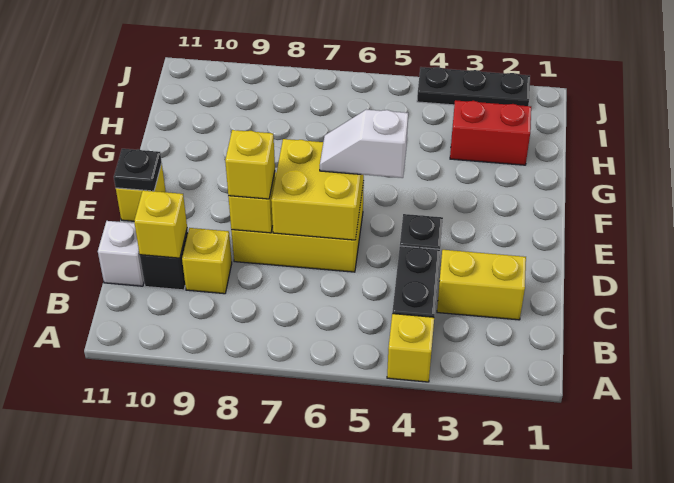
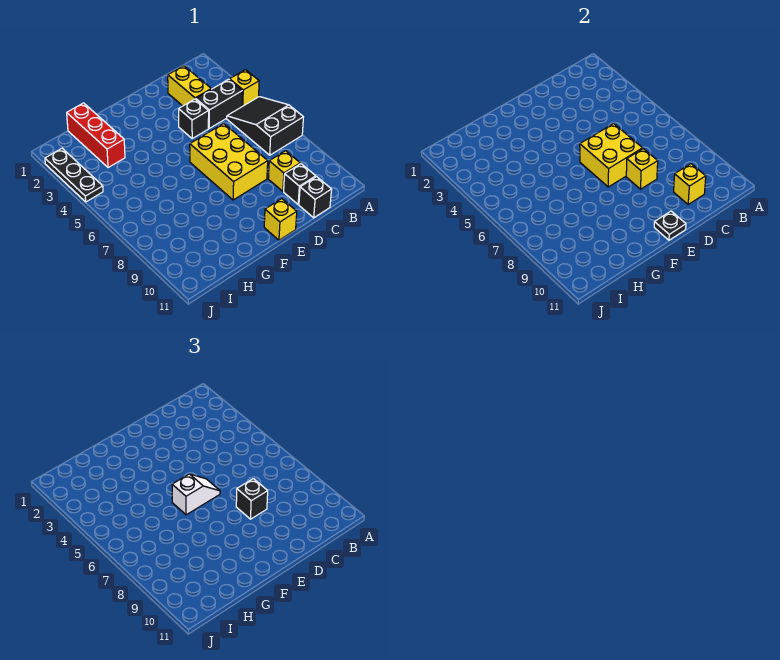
none -> black slope A5:B7 level 1 top 7
white brick C11 level 1 -> black brick C11 level 1
yellow brick D8 level 3 -> black brick D8 level 3
white slope E5:E6 level 3 top 5 -> white slope E6:F6 level 3 top F
red brick H2:H3 level 1 -> red brick H1:H3 level 1

